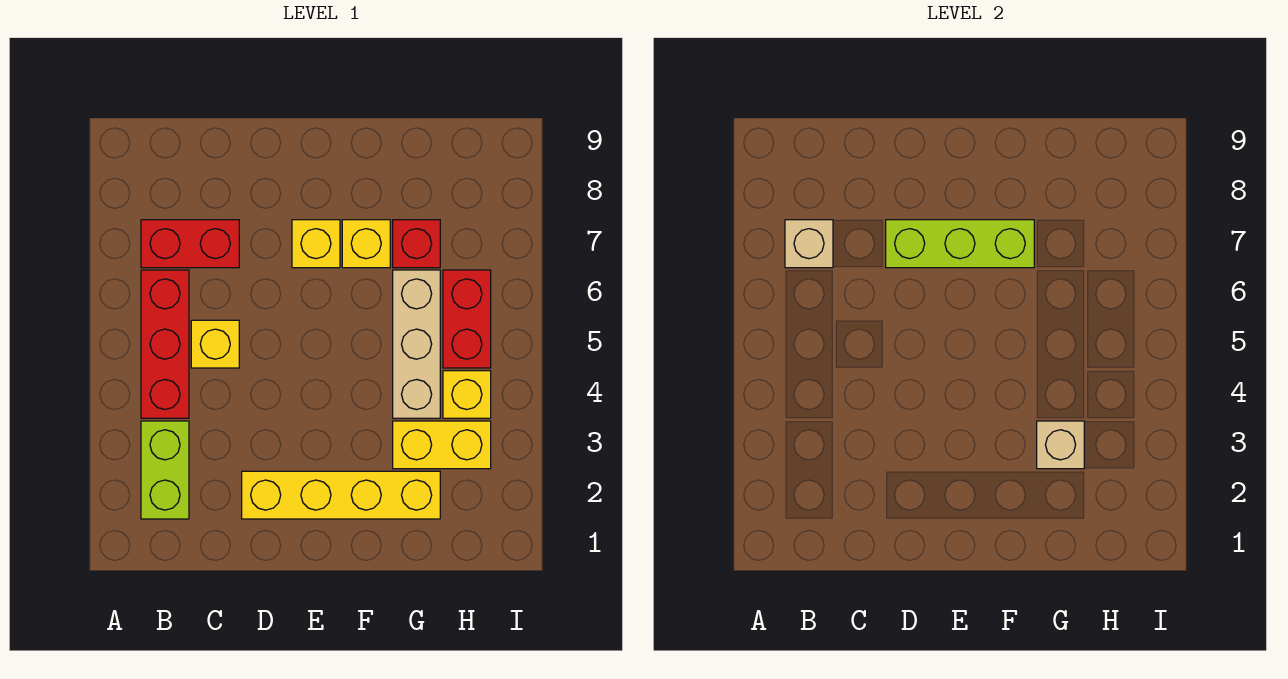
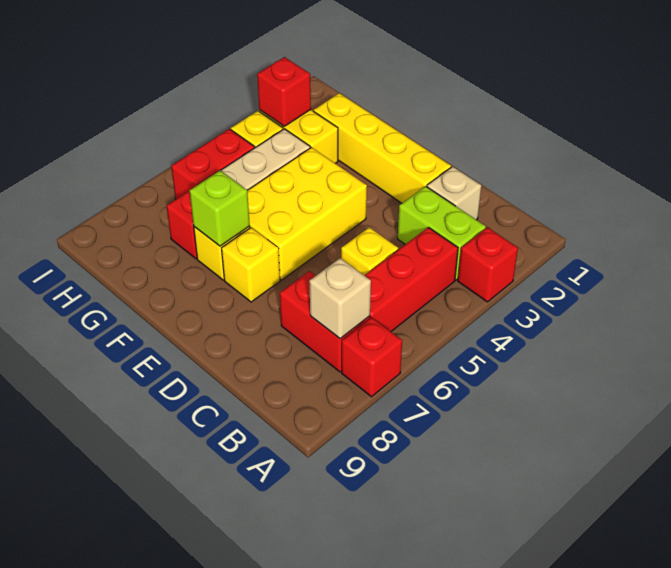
none -> red brick A3 level 1
none -> red brick A7 level 1
lime brick B2:B3 level 1 -> lime brick B3:C3 level 1
lime brick D7:F7 level 2 -> lime brick F7 level 2
none -> yellow brick E4:F6 level 1
tan brick G3 level 2 -> tan brick C2 level 1
none -> red brick H3 level 2

